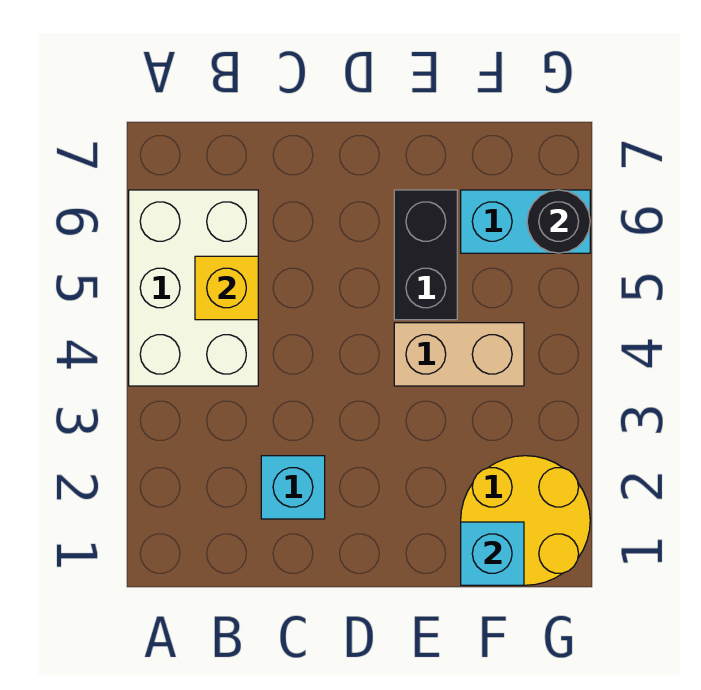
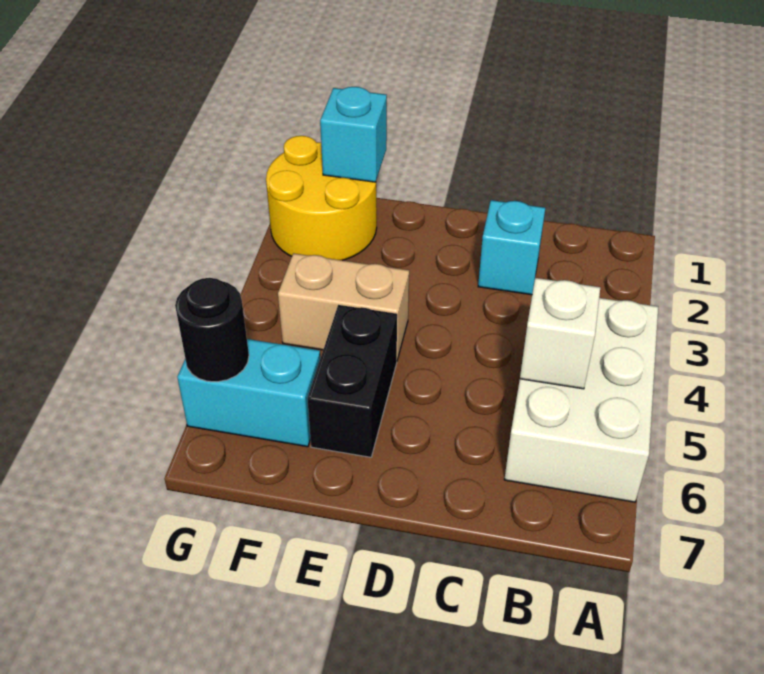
yellow brick B5 level 2 -> white brick B5 level 2

